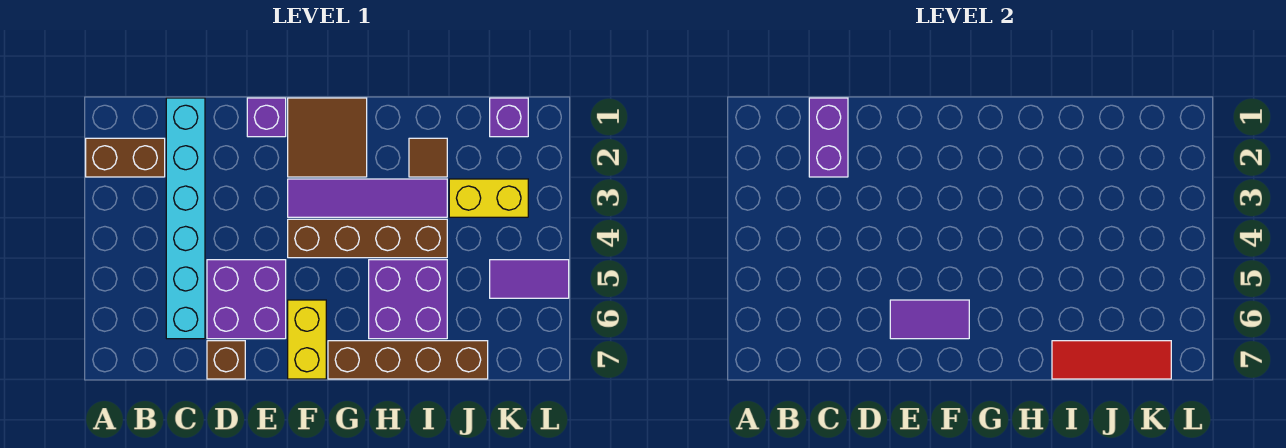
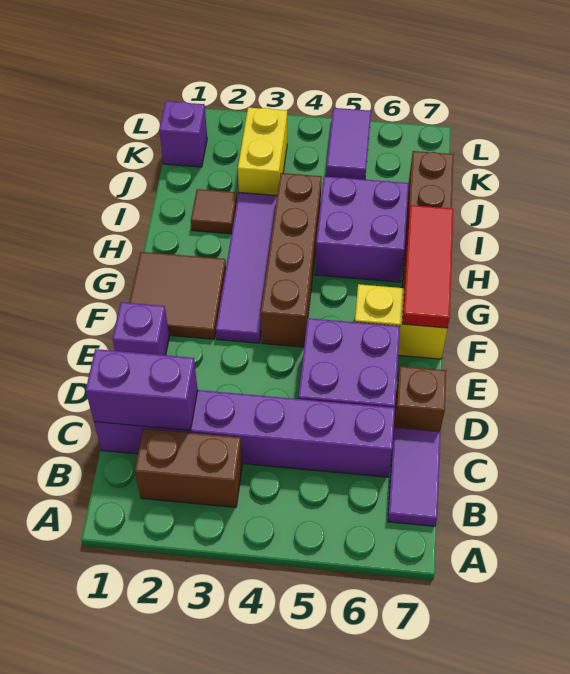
brown brick A2:B2 level 1 -> brown brick B2:B3 level 1
cyan brick C1:C6 level 1 -> purple brick C1:C6 level 1
purple tile E6:F6 level 2 -> purple tile B7:C7 level 1
red tile I7:K7 level 2 -> red tile F7:H7 level 2

